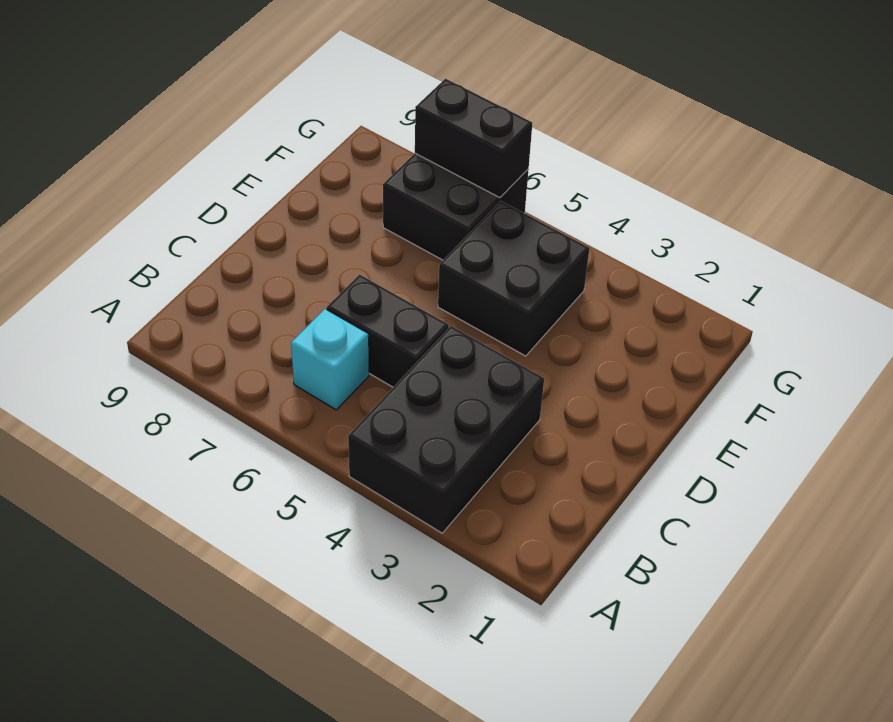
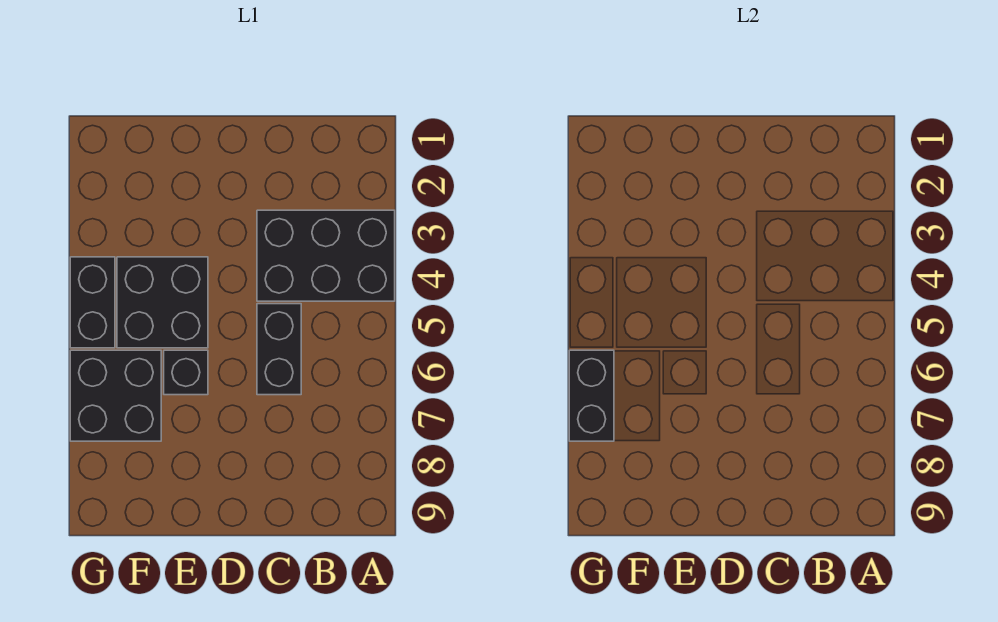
cyan brick B6 level 1 -> none
none -> black brick E6 level 1
none -> black brick G4:G5 level 1

